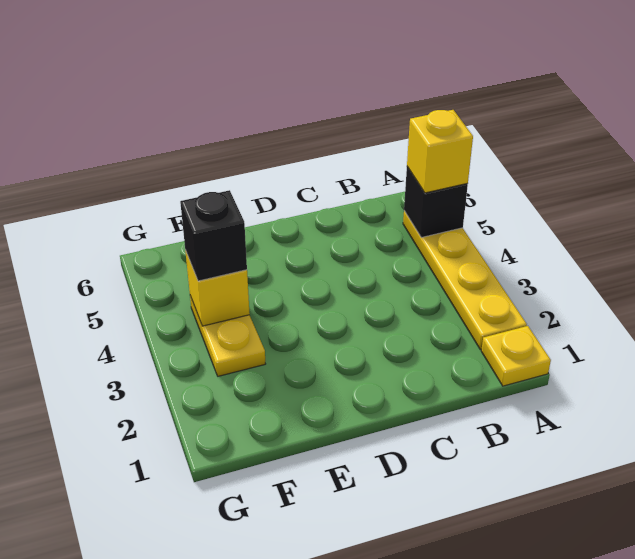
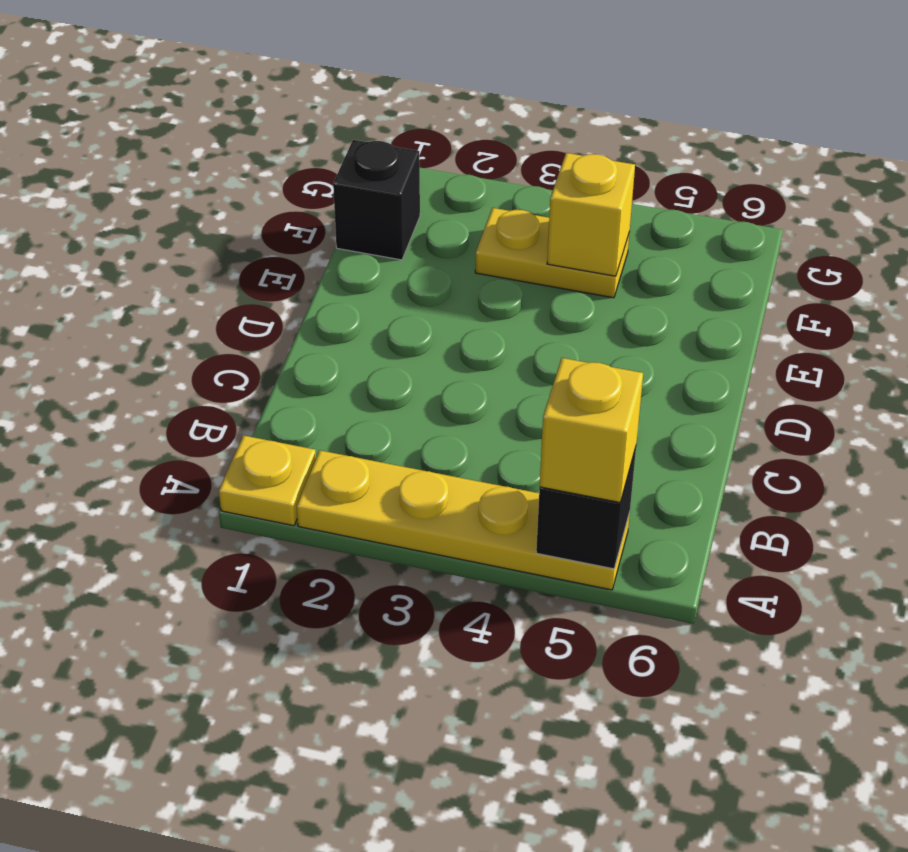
black brick F4 level 3 -> black brick F1 level 1

